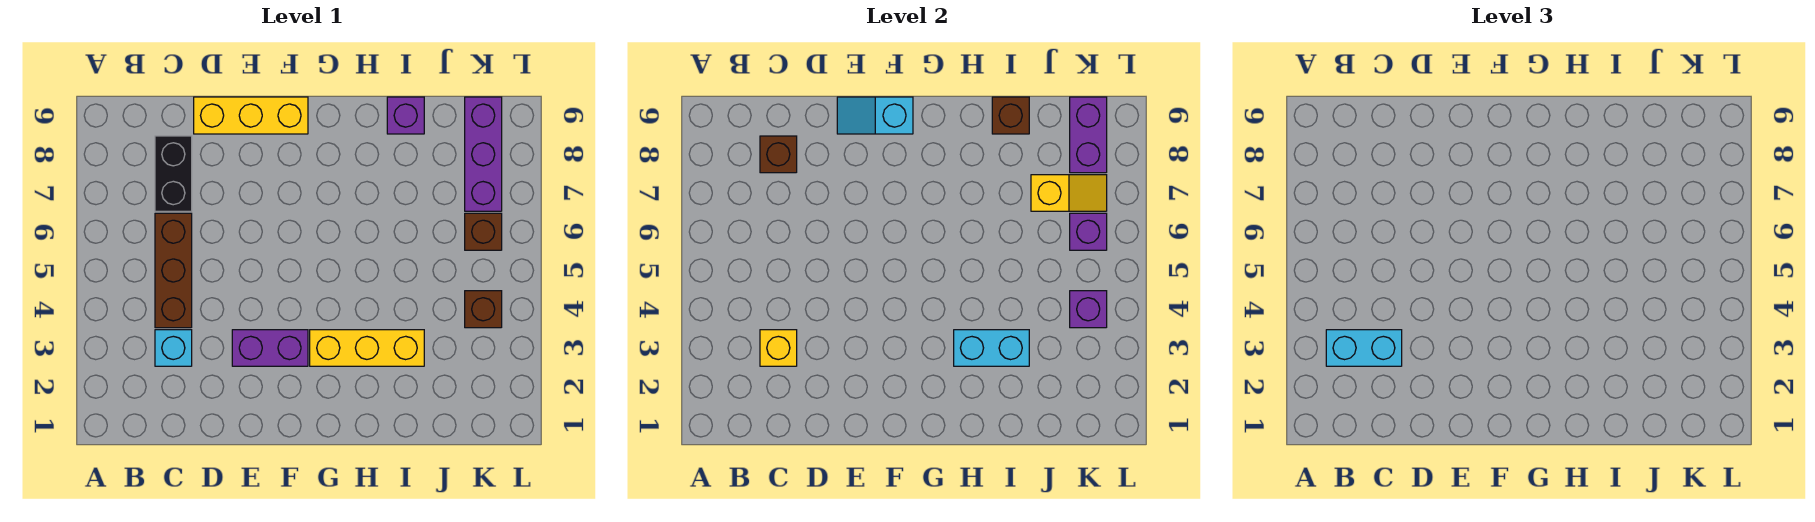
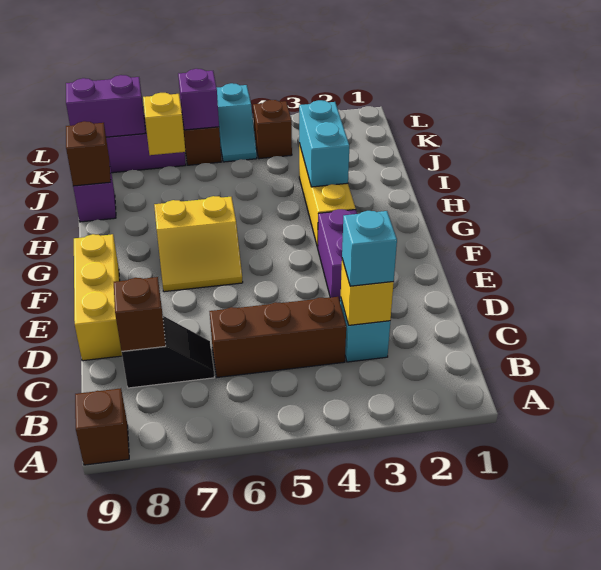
none -> brown brick A9 level 1
cyan brick B3:C3 level 3 -> cyan brick C3 level 3
black brick C7:C8 level 1 -> black slope C7:C8 level 1 top 8
cyan slope E9:F9 level 2 top F -> cyan slope K5:L5 level 1 top L
none -> yellow slope F6:G7 level 1 top G
purple brick K4 level 2 -> none

